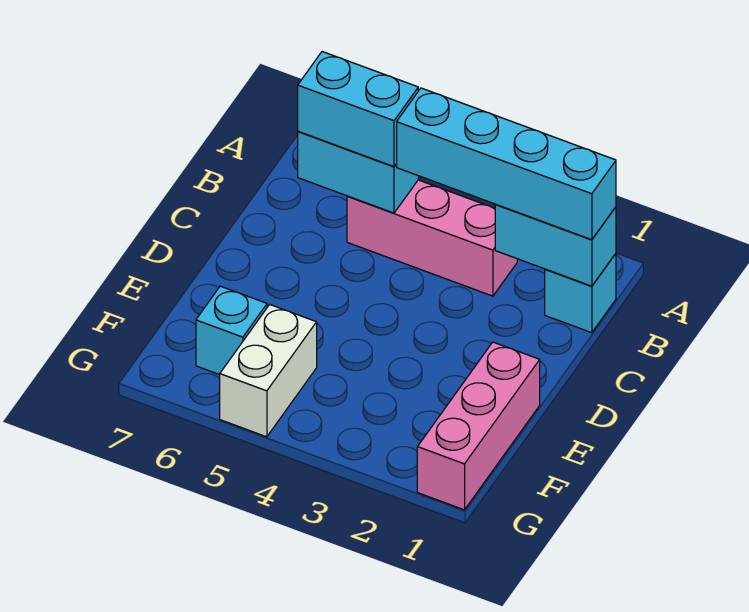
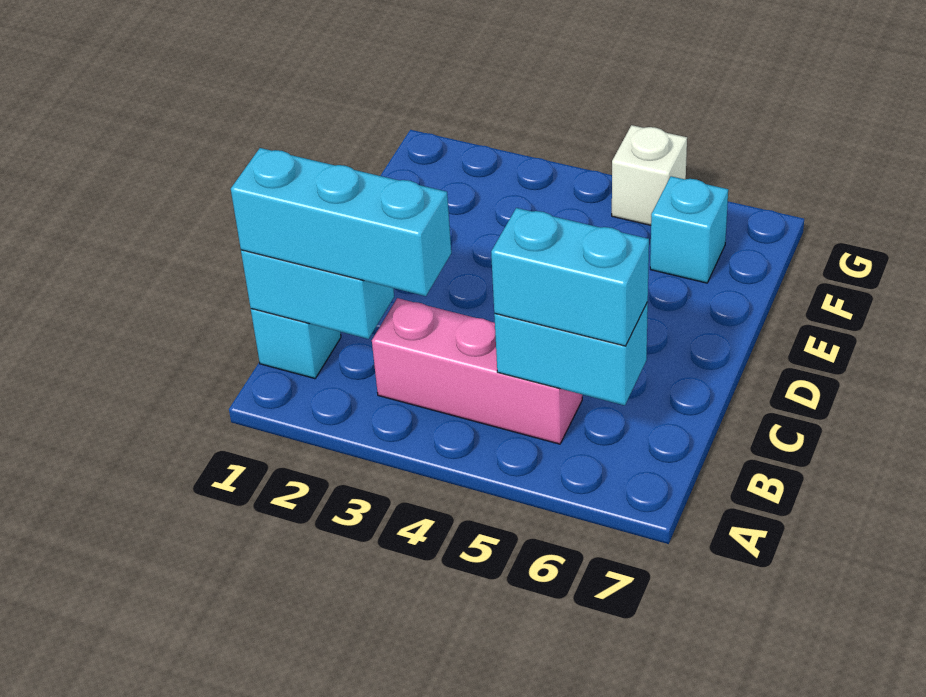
cyan brick B1:B4 level 3 -> cyan brick B1:B3 level 3
pink brick E1:G1 level 1 -> none
white brick F5:G5 level 1 -> white brick G5 level 1

